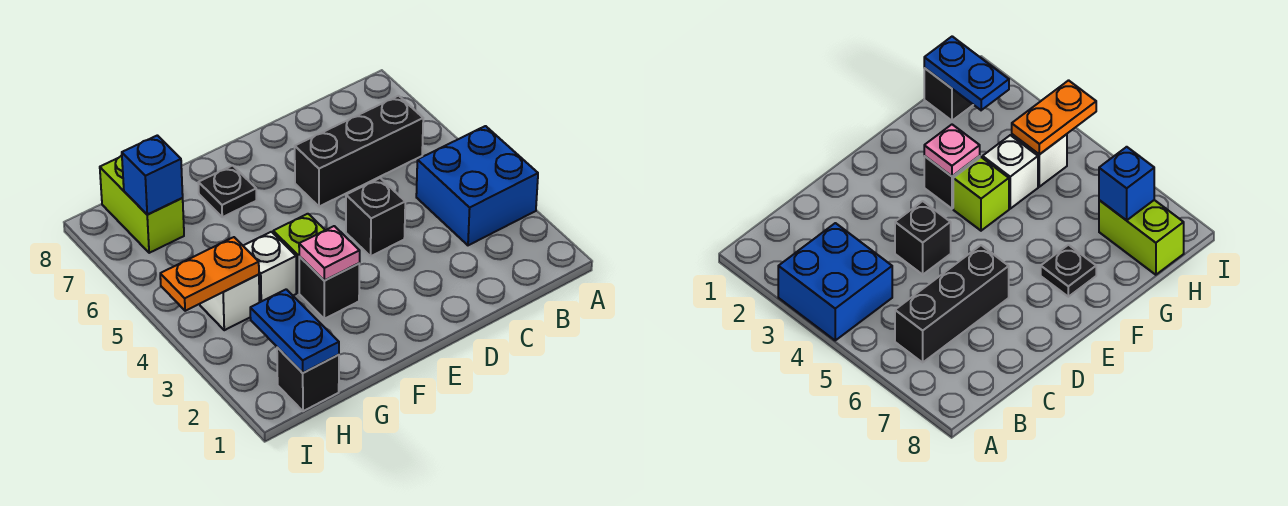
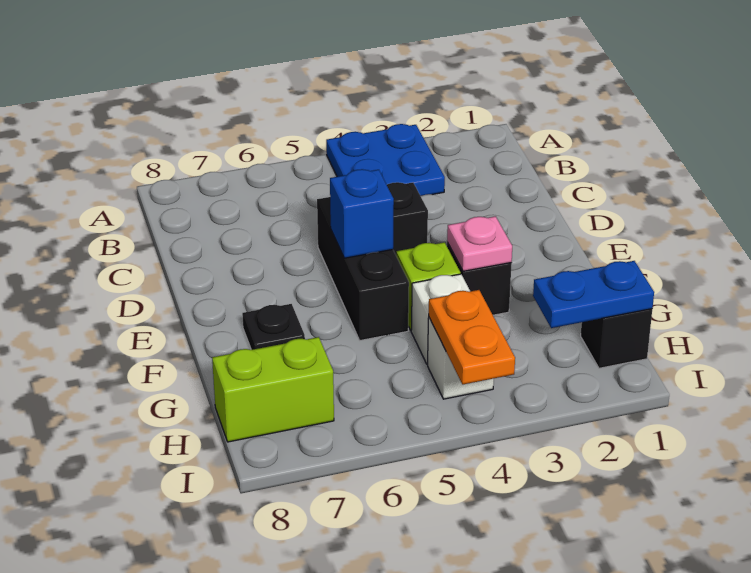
blue brick A3:B4 level 1 -> blue plate A3:B4 level 1
black brick B6:D6 level 1 -> black brick D5:F5 level 1
blue brick H7 level 2 -> blue brick E5 level 2

